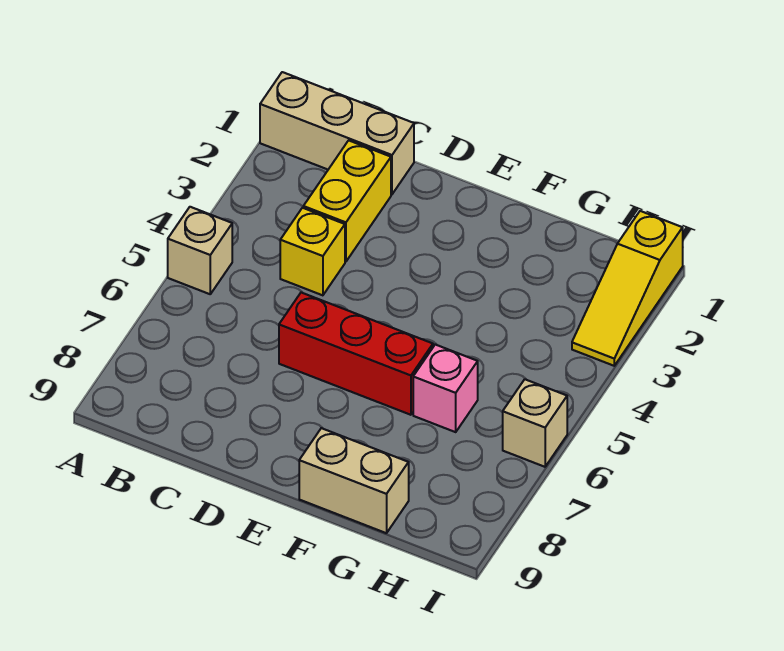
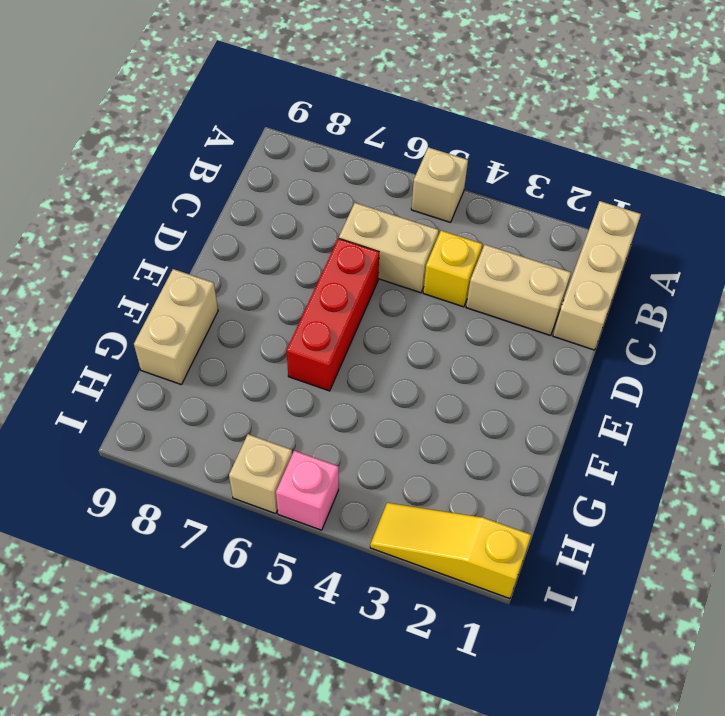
yellow brick C2:C3 level 1 -> tan brick C2:C3 level 1
none -> tan brick C5:C6 level 1
pink brick G6 level 1 -> pink brick I5 level 1

